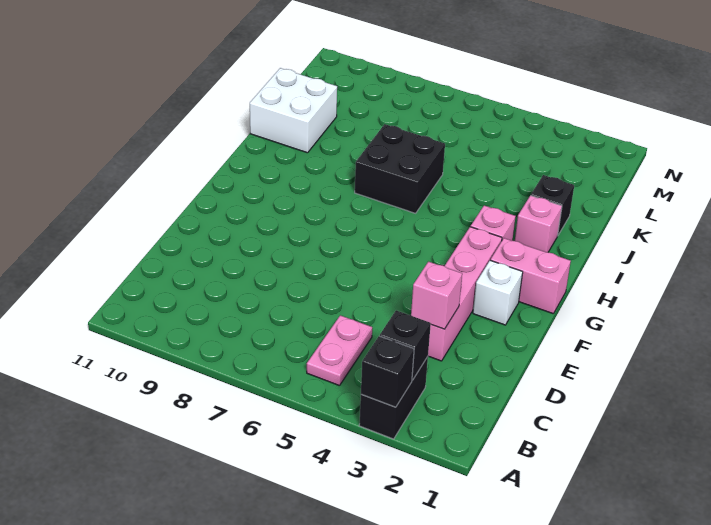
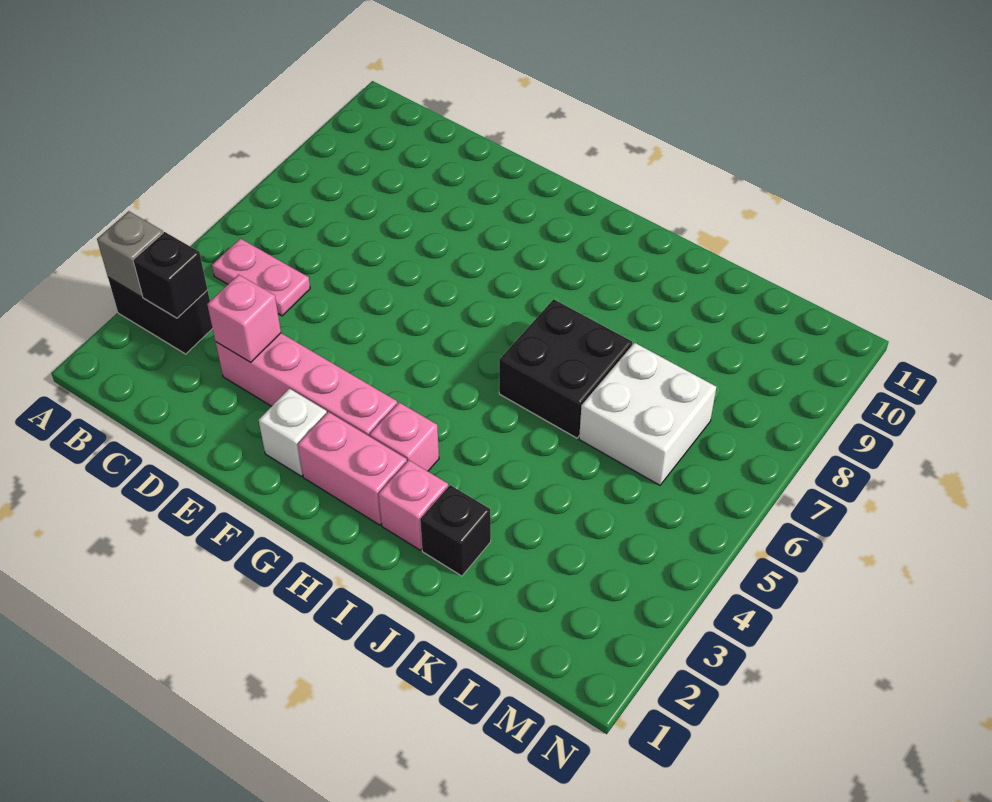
black brick A3 level 2 -> grey brick A3 level 2
pink brick G1:G2 level 1 -> pink brick G2:H2 level 1
white brick J10:K11 level 1 -> white brick K6:L7 level 1

